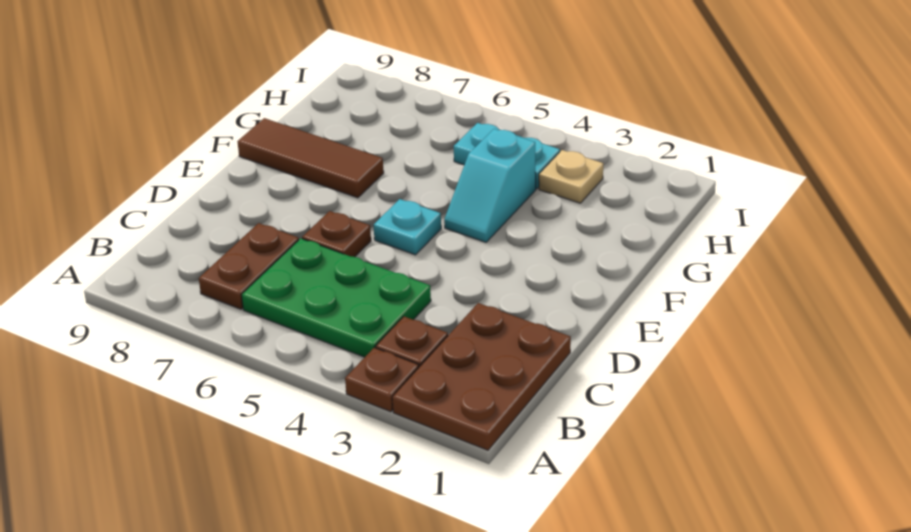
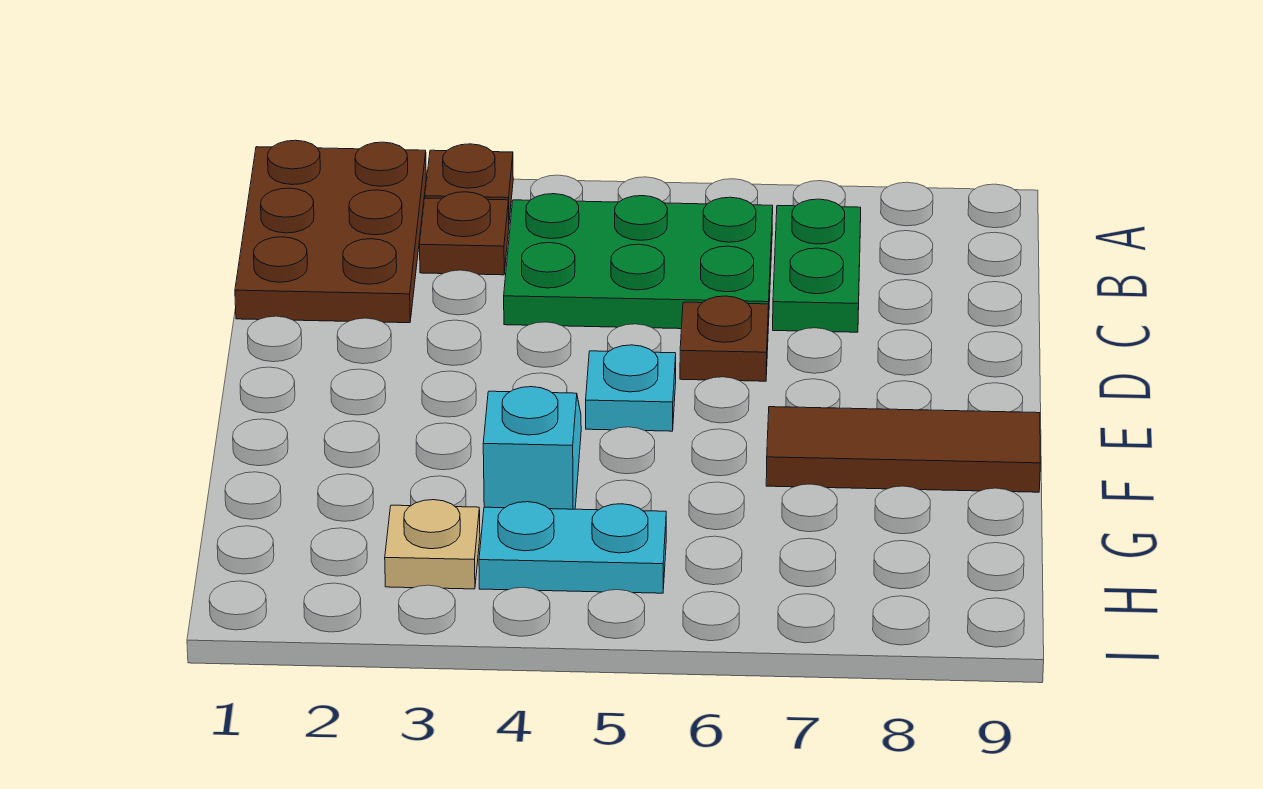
brown plate B7:C7 level 1 -> green plate B7:C7 level 1

